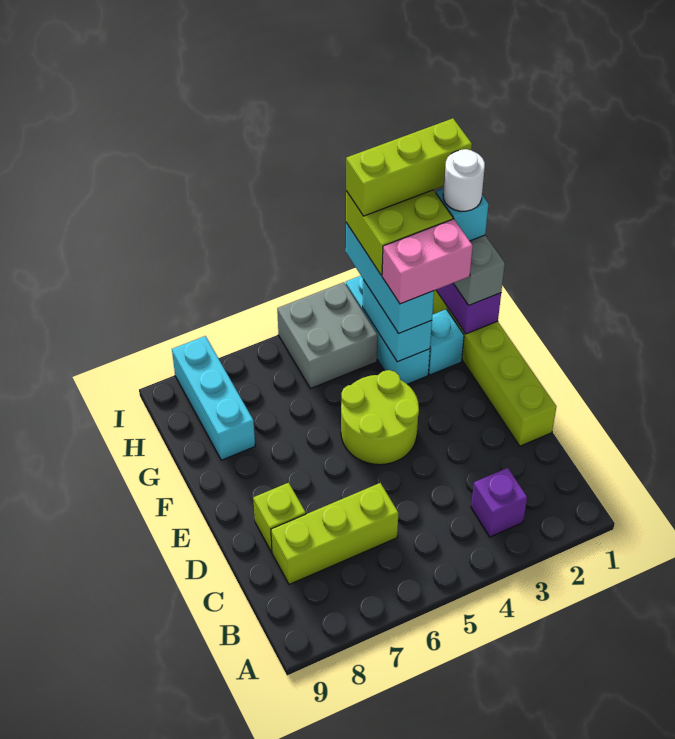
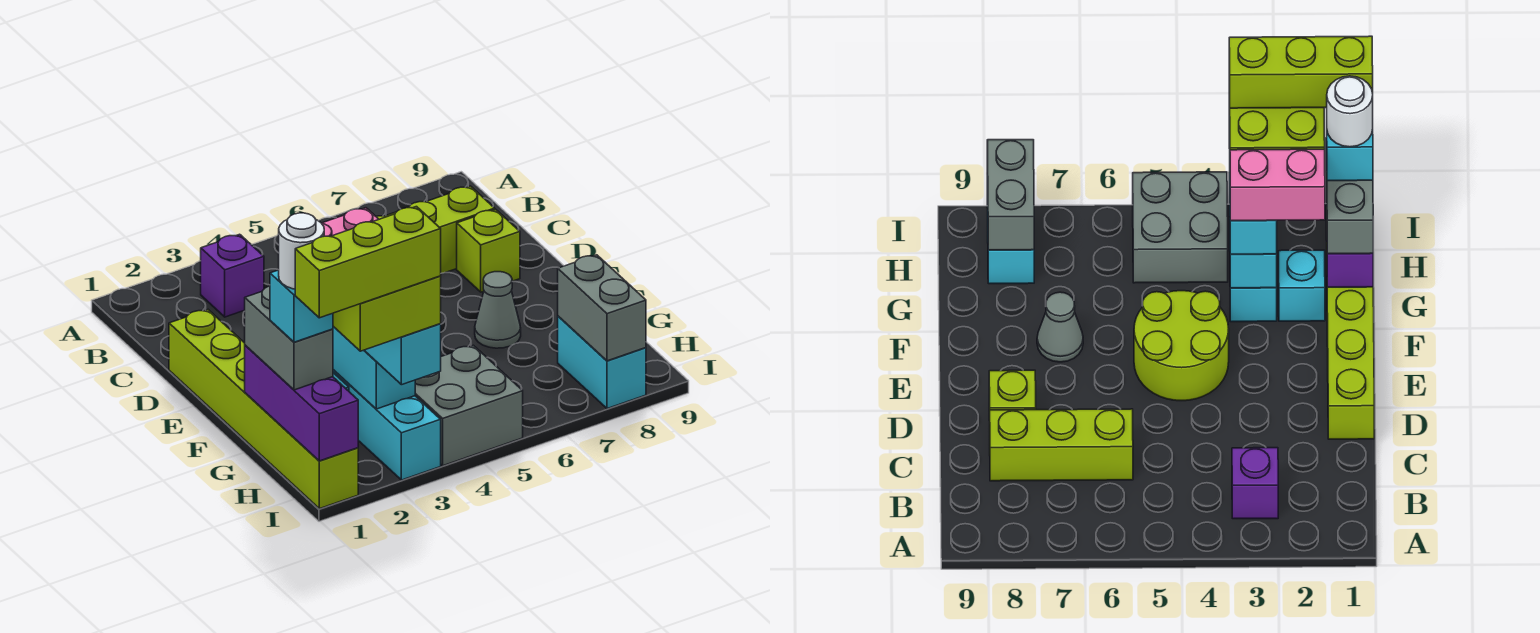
none -> grey cone F7 level 1
cyan brick G8:I8 level 1 -> cyan brick H8:I8 level 1
none -> grey brick H8:I8 level 2

